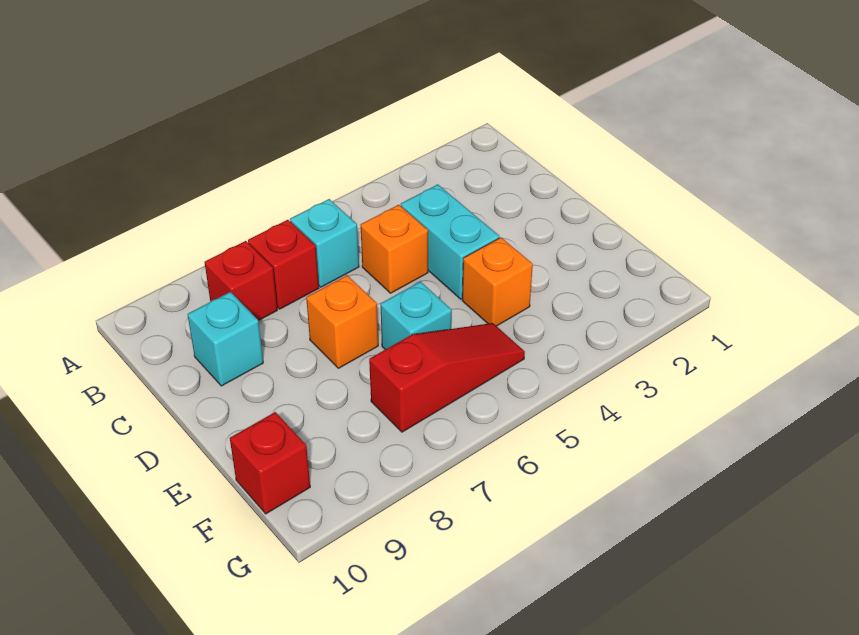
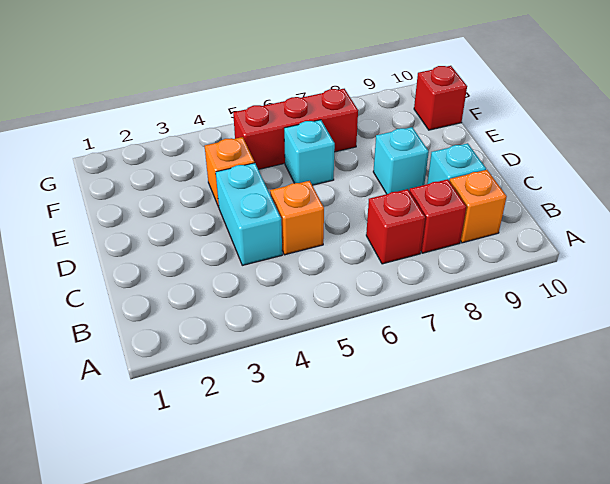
cyan brick B6 level 1 -> cyan brick D8 level 1
orange brick D7 level 1 -> orange brick B9 level 1
red slope F5:F7 level 1 top 7 -> red brick F5:F7 level 1

